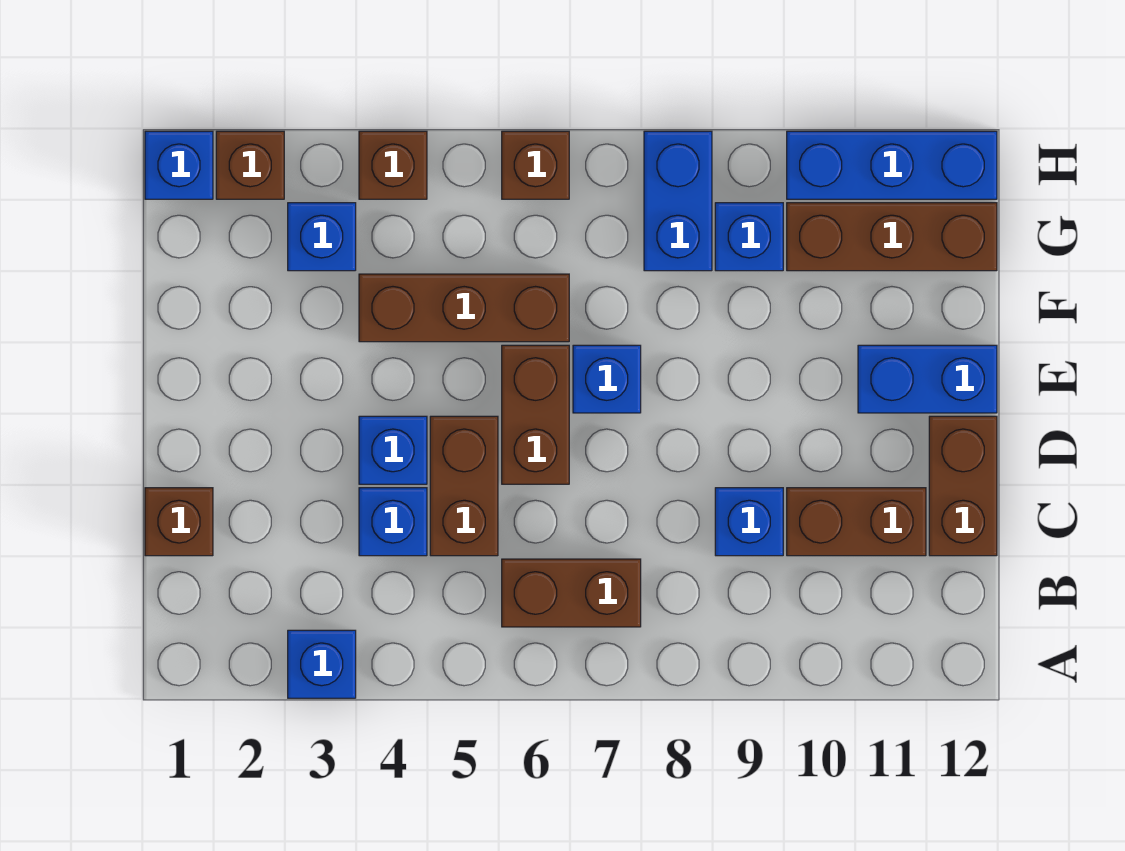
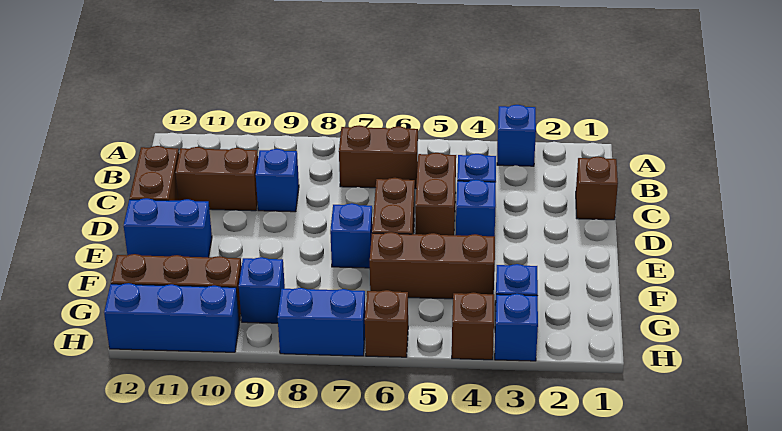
blue brick G8:H8 level 1 -> blue brick H7:H8 level 1
blue brick H1 level 1 -> blue brick H3 level 1
brown brick H2 level 1 -> none

